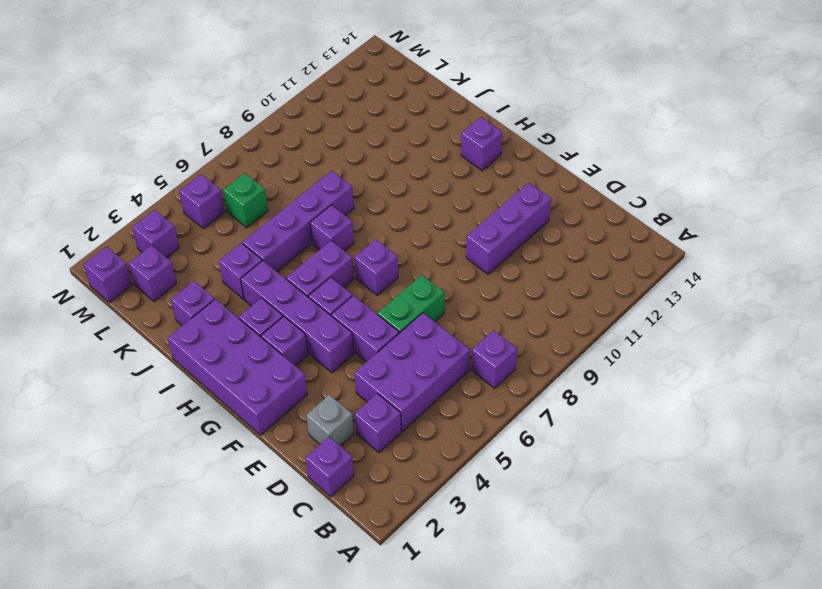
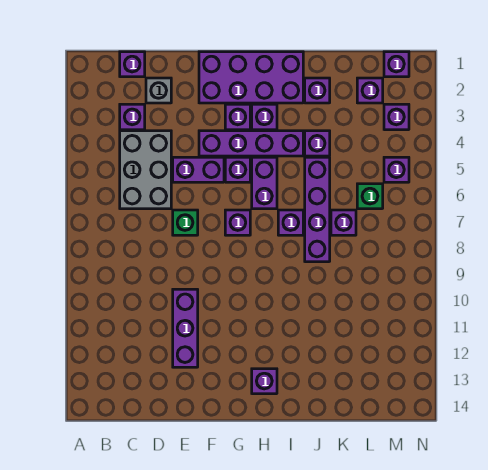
purple brick B7 level 1 -> purple brick K7 level 1
purple brick C4:D6 level 1 -> grey brick C4:D6 level 1
green brick E6:E7 level 1 -> green brick E7 level 1

